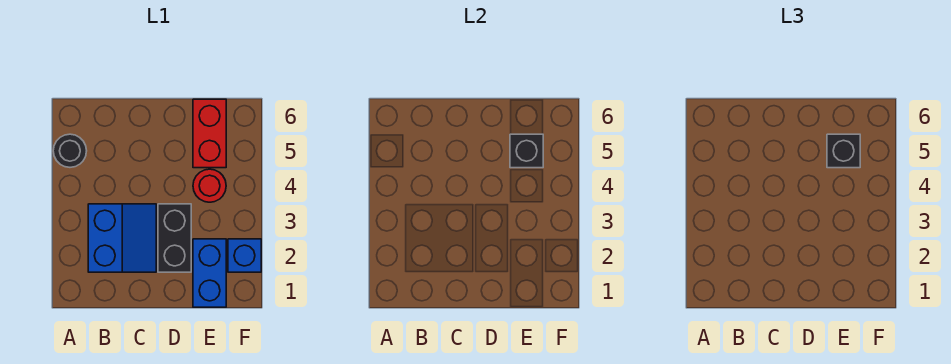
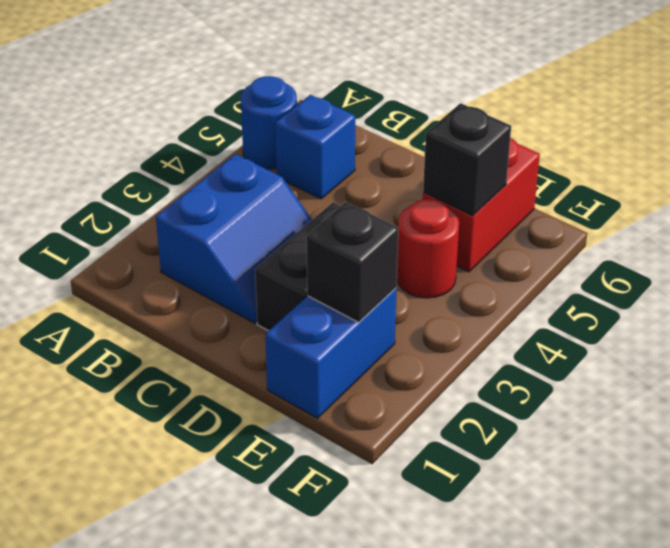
black round brick A5 level 1 -> blue round brick A5 level 1
black brick E5 level 3 -> black brick E2 level 2
blue brick F2 level 1 -> blue brick B5 level 1

